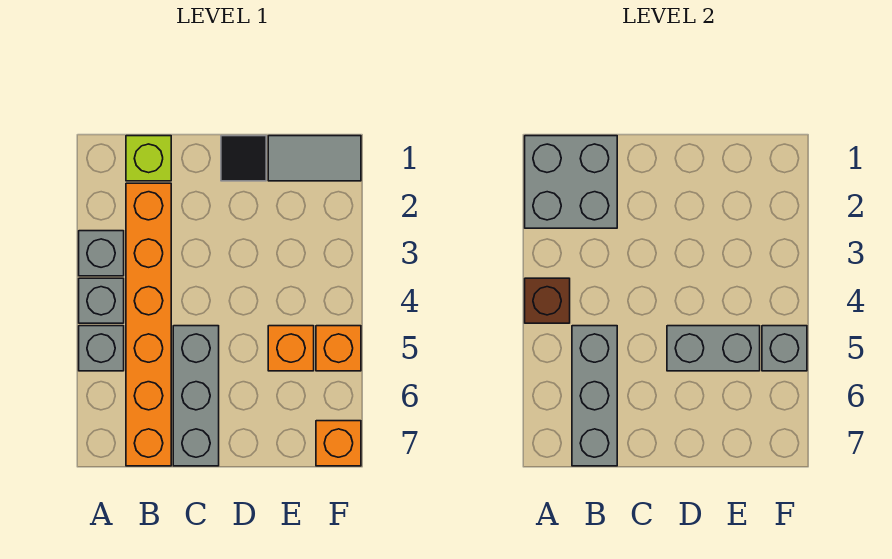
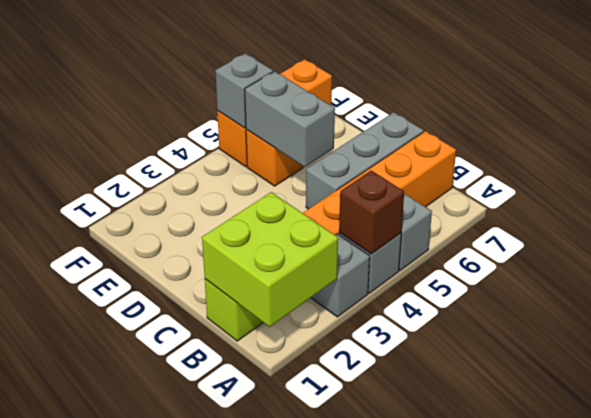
grey brick A1:B2 level 2 -> lime brick A1:B2 level 2
grey brick B5:B7 level 2 -> none
black tile D1 level 1 -> none
grey tile E1:F1 level 1 -> none

